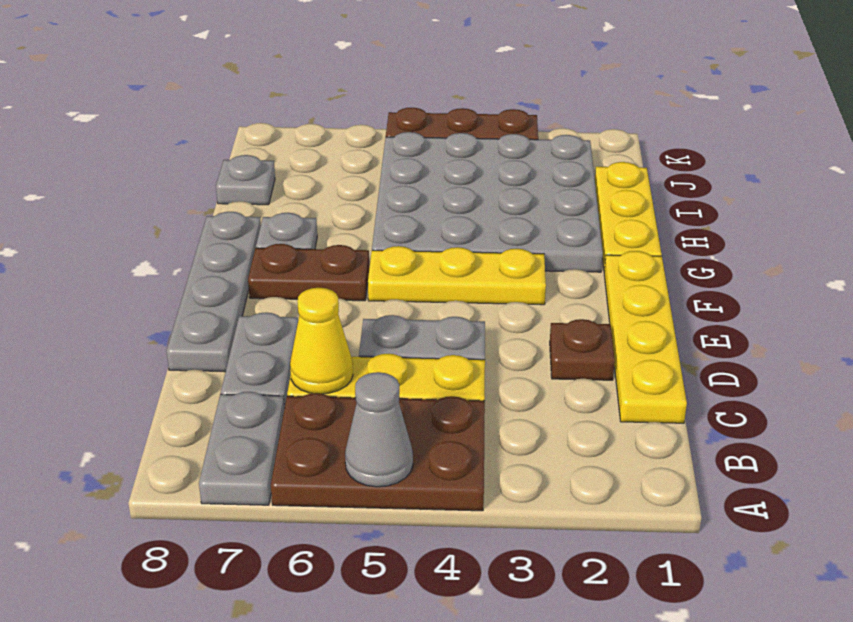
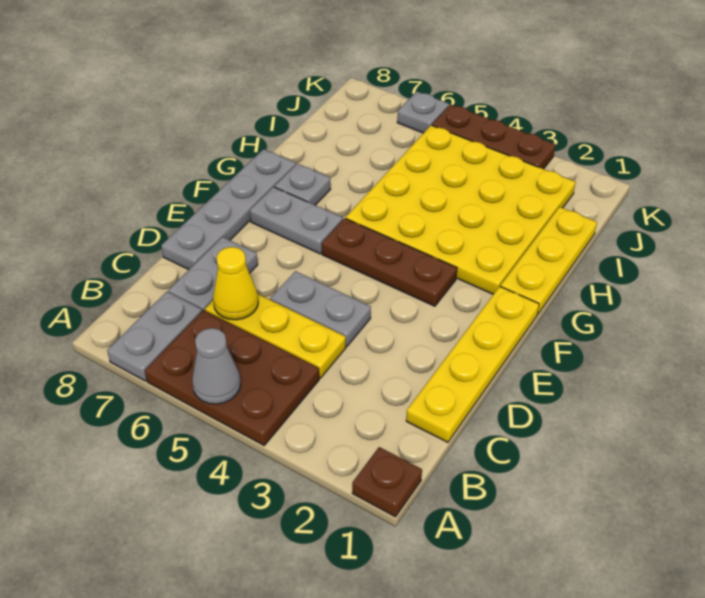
brown plate D2 level 1 -> brown plate A1 level 1
yellow plate F3:F5 level 1 -> brown plate F3:F5 level 1
brown plate F6:F7 level 1 -> grey plate F6:F7 level 1
grey plate G2:J5 level 1 -> yellow plate G2:J5 level 1
grey plate I8 level 1 -> grey plate K6 level 1

